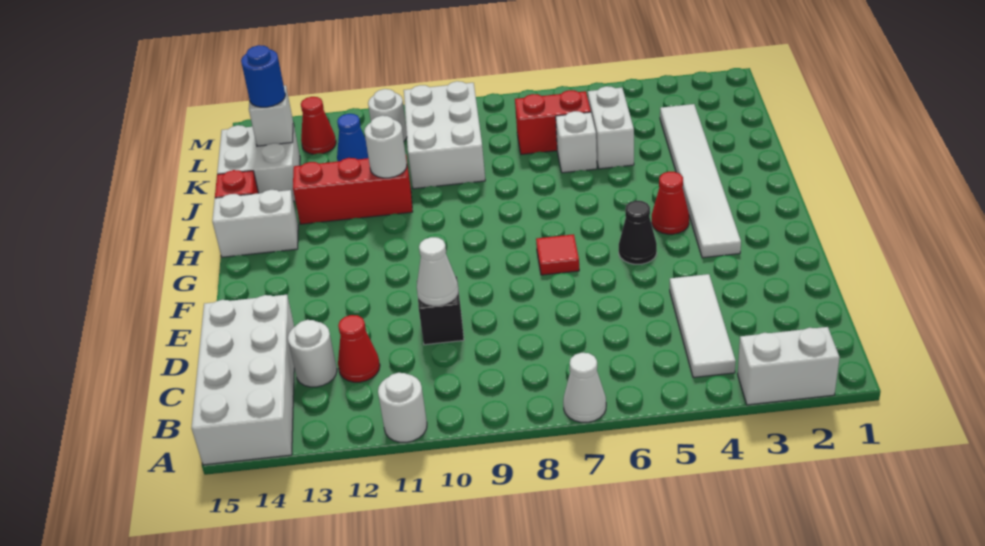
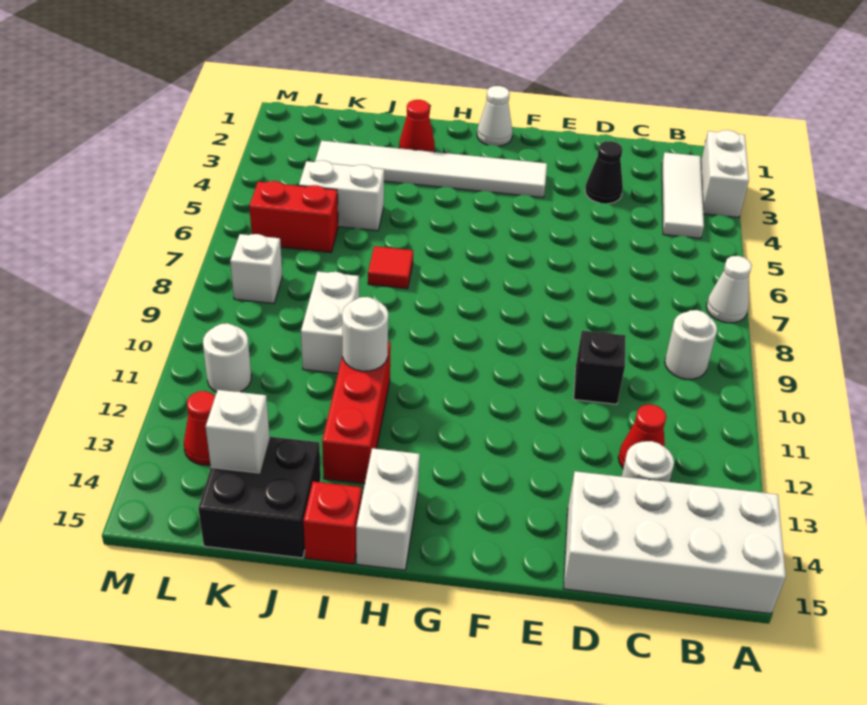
white round brick A11 level 1 -> white round brick B9 level 1
white tile B4:D4 level 1 -> white tile B2:B4 level 1
white cone D10 level 2 -> white cone G1 level 1
black cone F5 level 1 -> black cone D3 level 1
red tile F7 level 1 -> red tile I7 level 1
red cone G4 level 1 -> red cone I2 level 1
white brick J6 level 1 -> white brick L8 level 1
white brick J9:L10 level 1 -> white brick J9:J10 level 1
white brick J14:K15 level 1 -> black brick J14:K15 level 1
red brick K6:K7 level 1 -> red brick K6:L6 level 1
blue cone K12 level 1 -> none
blue round brick K14 level 3 -> none

